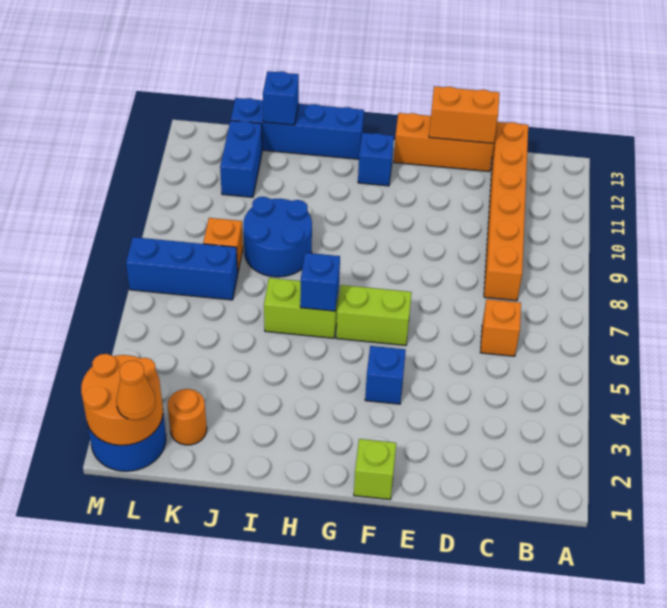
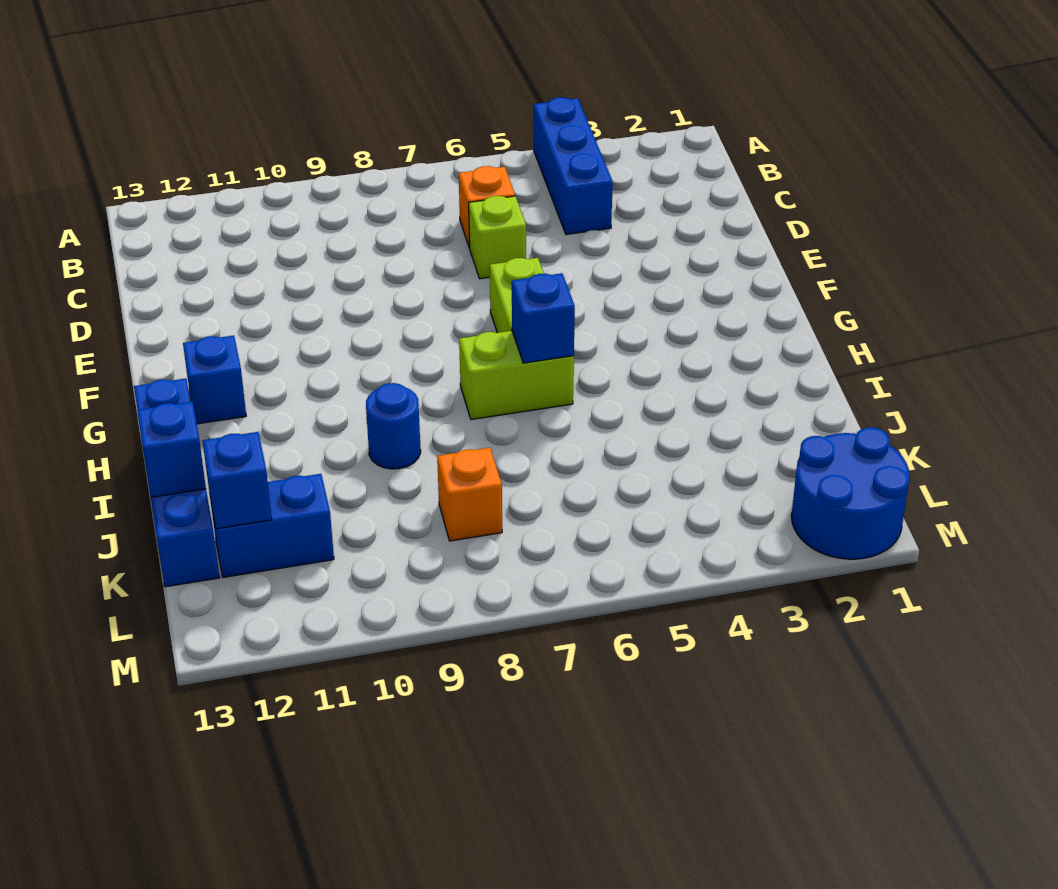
orange brick C8:C13 level 1 -> none
orange brick D13:F13 level 1 -> none
orange brick D13:E13 level 2 -> none
lime brick F1 level 1 -> lime brick D6 level 1
blue brick F4 level 1 -> blue brick K12 level 2
lime brick H6:I6 level 1 -> lime brick H6:H7 level 1
blue round brick I8:J9 level 1 -> blue round brick I9 level 1
orange round brick K2 level 1 -> none
blue brick K7:M7 level 1 -> blue brick A4:C4 level 1
orange round brick L1:M2 level 2 -> none
orange cone L1 level 3 -> none

